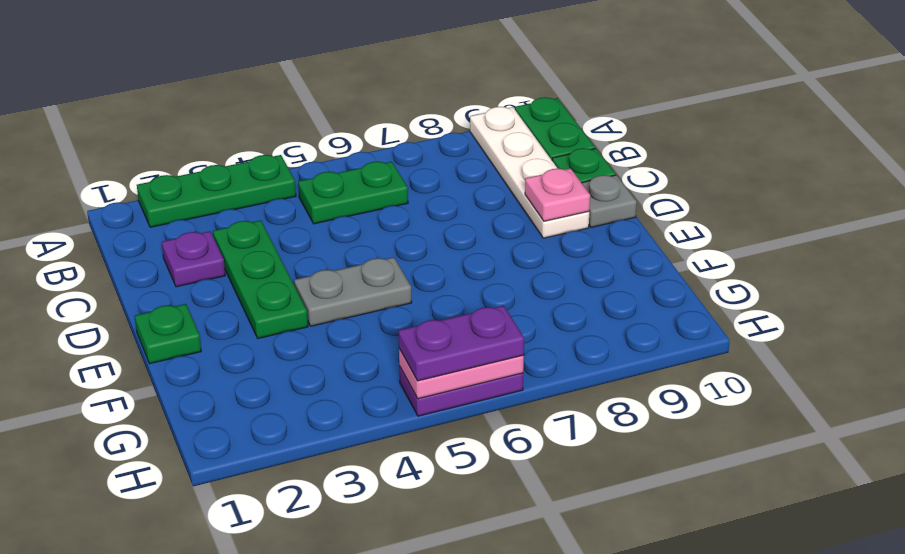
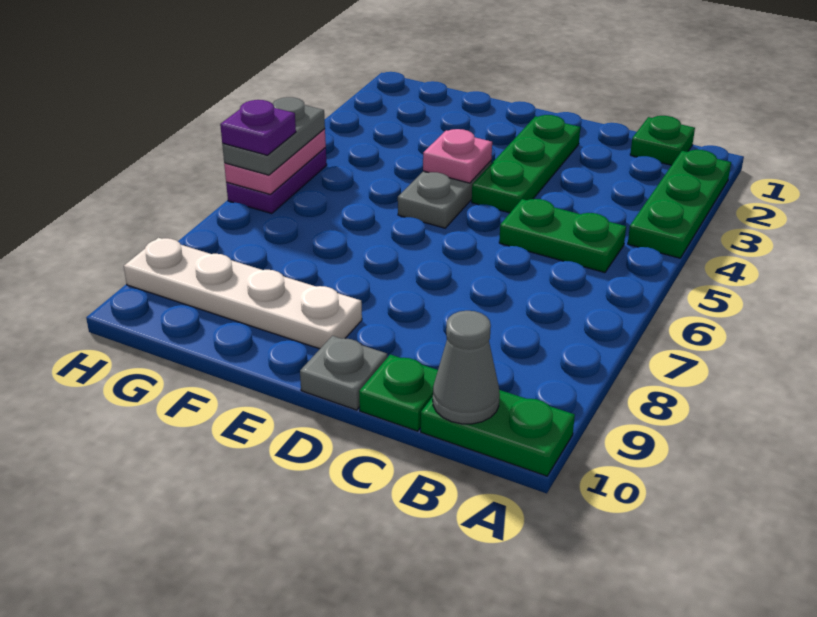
white plate A9:D9 level 1 -> white plate E9:H9 level 1
green plate B5:B6 level 1 -> green plate B5:C5 level 1
none -> grey cone B10 level 2
purple plate C2 level 1 -> purple plate H6 level 4
green plate C3:E3 level 1 -> green plate D2:D4 level 1
pink plate D9 level 2 -> pink plate E4 level 2
green plate E1 level 1 -> green plate B1 level 1
purple plate H5:H6 level 3 -> grey plate H5:H6 level 3

